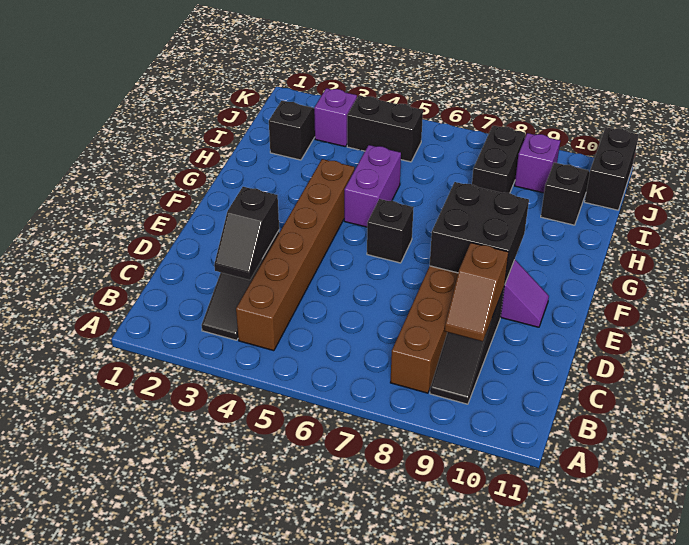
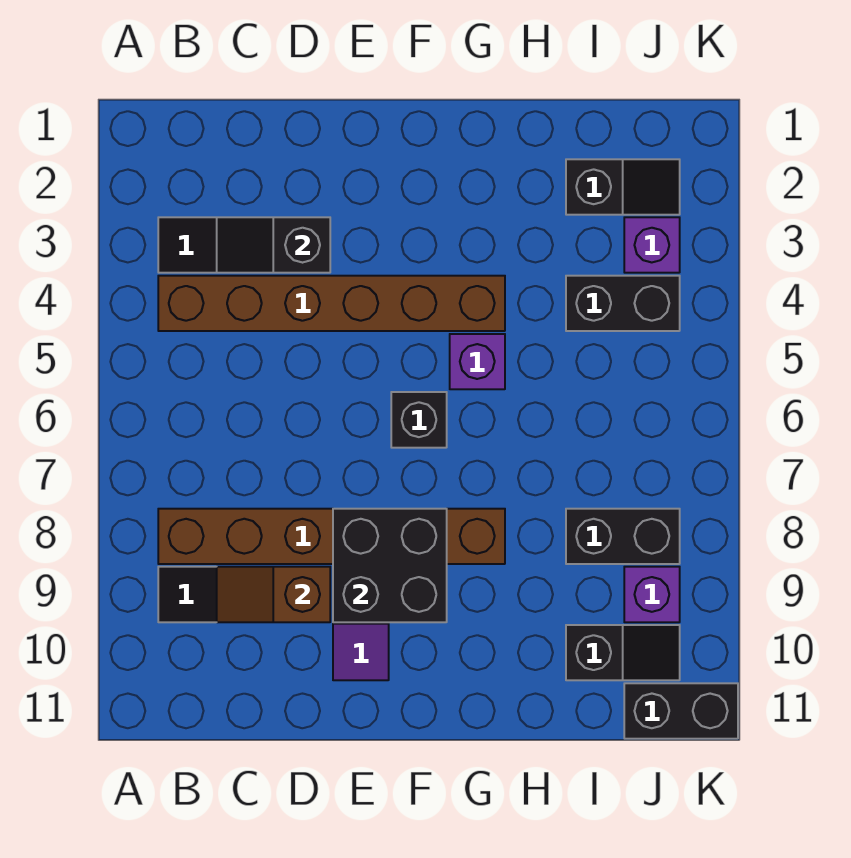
purple brick G5:H5 level 1 -> purple brick G5 level 1
black brick J4:J5 level 1 -> black brick I4:J4 level 1

